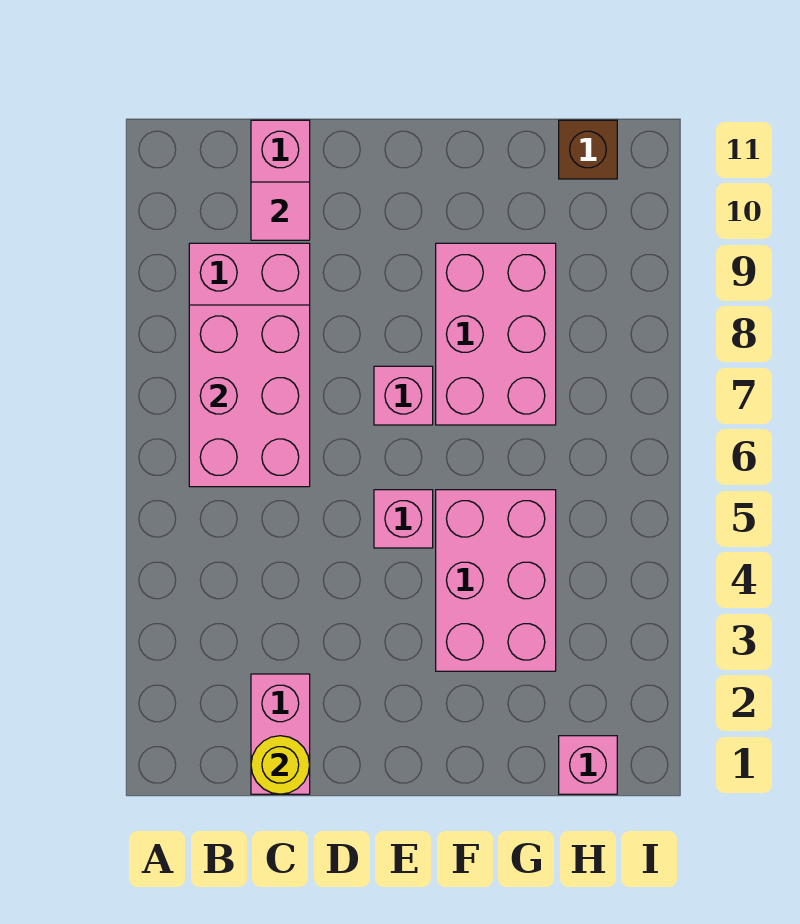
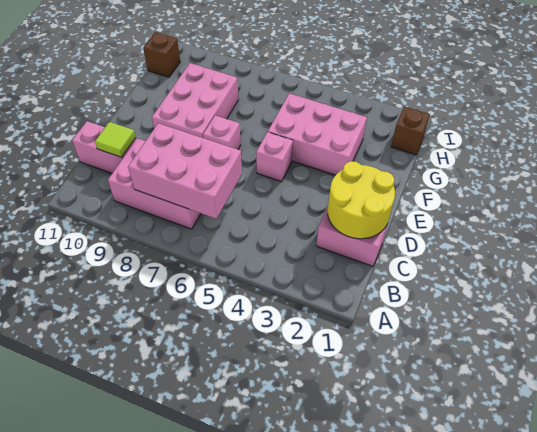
yellow round brick C1 level 2 -> yellow round brick C1:D2 level 2
pink tile C10 level 2 -> lime tile C10 level 2
pink brick F7:G9 level 1 -> pink brick E8:G9 level 1
pink brick H1 level 1 -> brown brick H1 level 1

